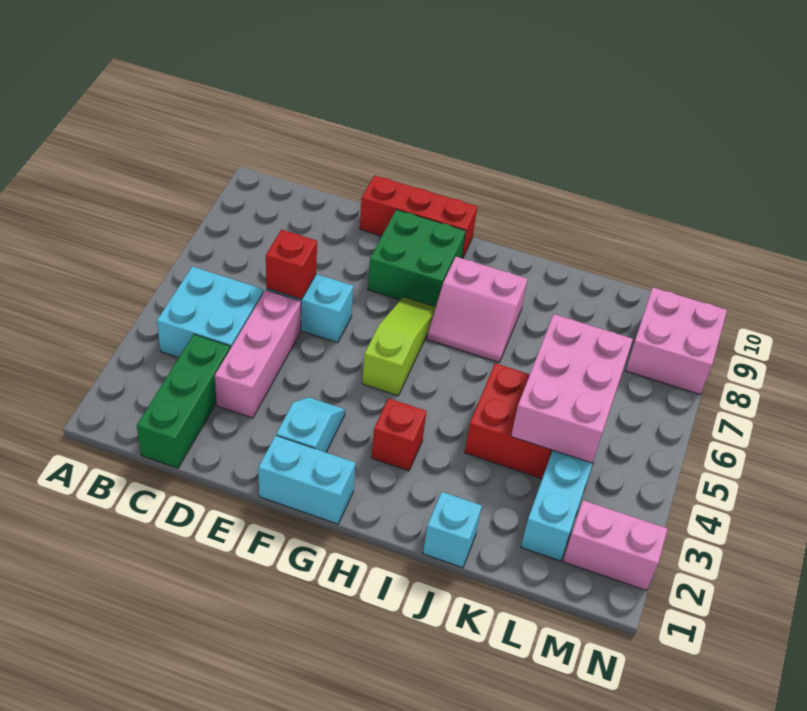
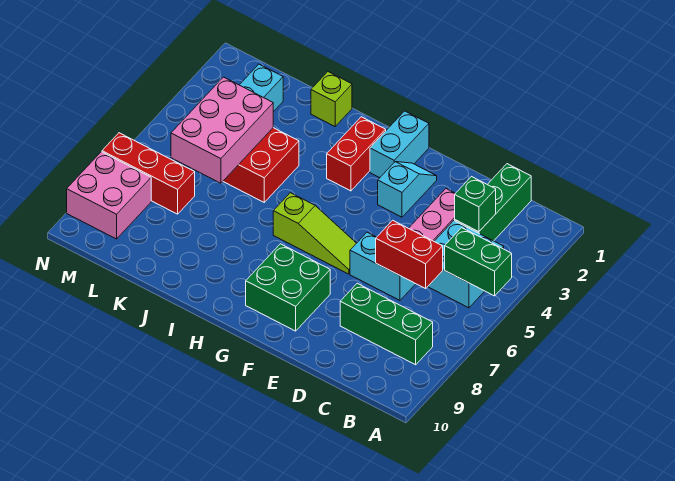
none -> green brick A5:B5 level 2
none -> green brick B8:D8 level 1
none -> green brick C3 level 2
red brick D6 level 2 -> red brick C6:D6 level 2
red brick E10:G10 level 1 -> red brick L7:N7 level 1
cyan brick F1:G1 level 1 -> cyan brick G1:G2 level 1
cyan slope F2:F3 level 1 top 2 -> cyan slope F2:F3 level 1 top 3
lime slope G5:G7 level 1 top 5 -> lime slope F6:H6 level 1 top H
red brick H3 level 1 -> red brick H2:H3 level 1
pink slope H7:I8 level 1 top 8 -> none
cyan brick J1 level 1 -> lime brick J1 level 1
pink brick M2:N2 level 1 -> none

